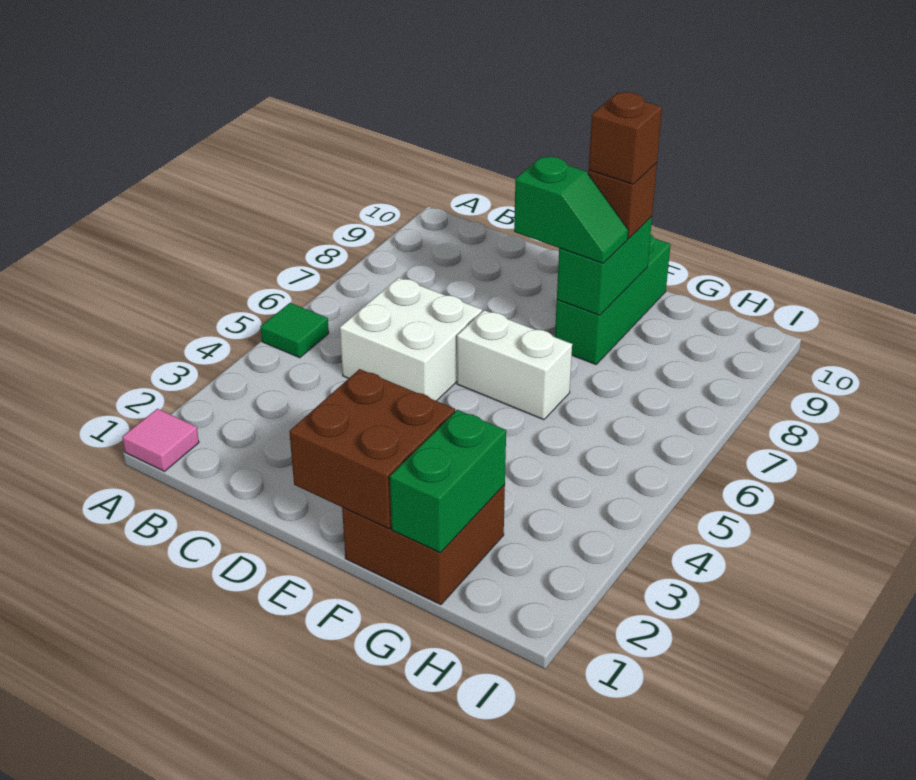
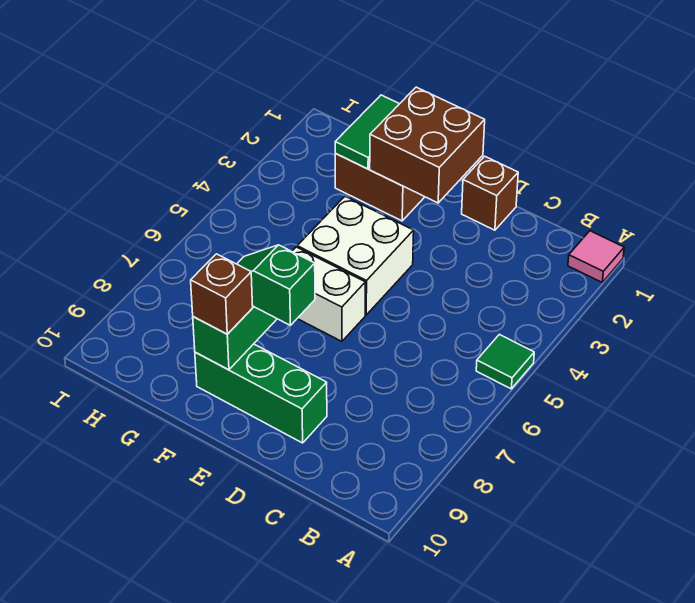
white brick C5:D6 level 1 -> white brick E4:F5 level 1
green brick F8:F10 level 1 -> green brick D9:F9 level 1
brown brick F9 level 4 -> brown brick D1 level 1
green brick G1:G2 level 2 -> green tile G1:G2 level 2

